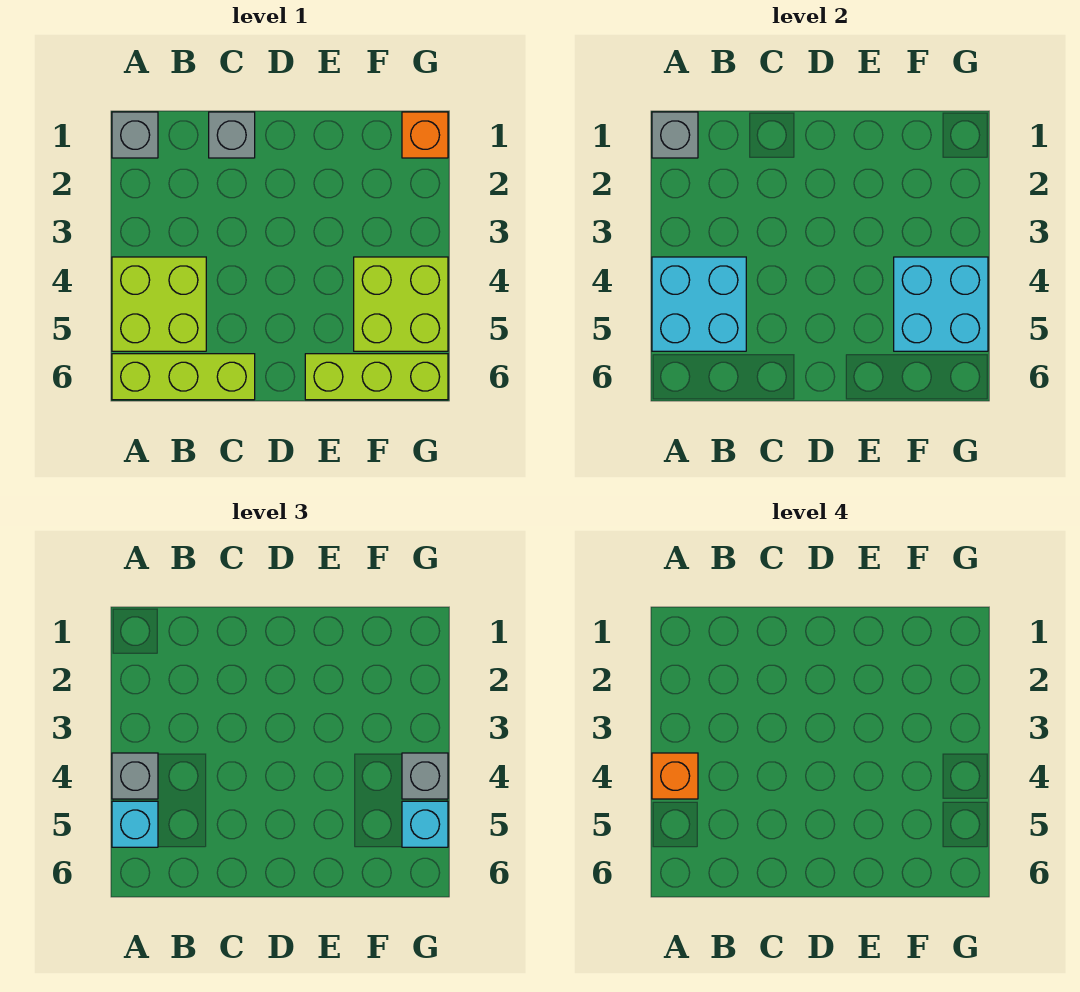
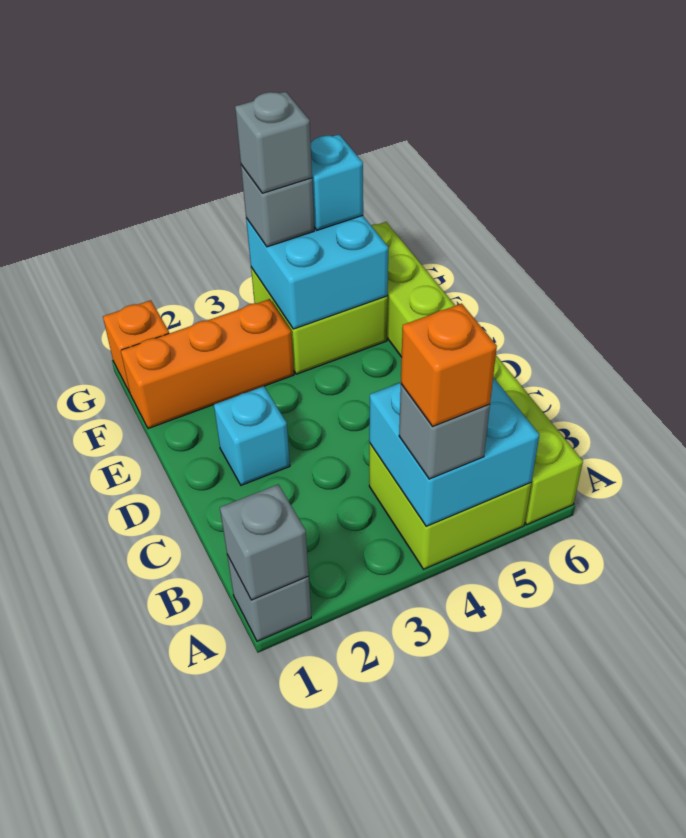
cyan brick A5 level 3 -> cyan brick D2 level 1
grey brick C1 level 1 -> grey brick G4 level 4
none -> orange brick F1:F3 level 1

